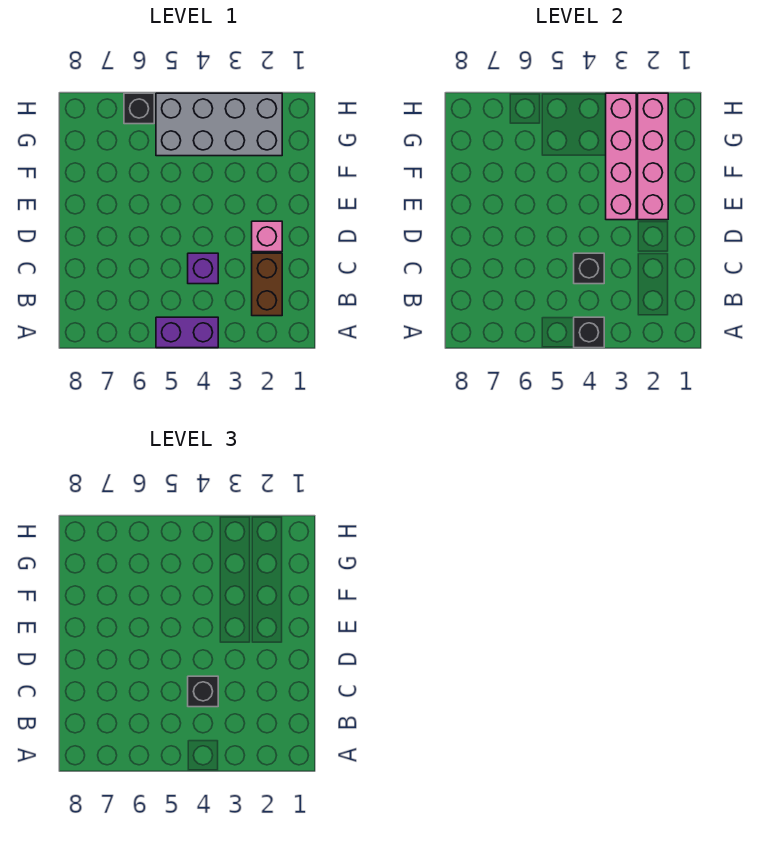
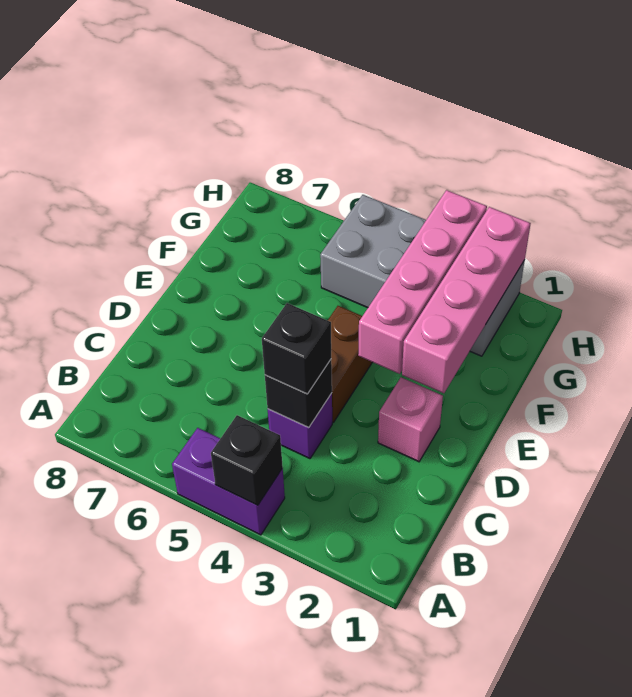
brown brick B2:C2 level 1 -> brown brick D4:E4 level 1
black brick H6 level 1 -> none

